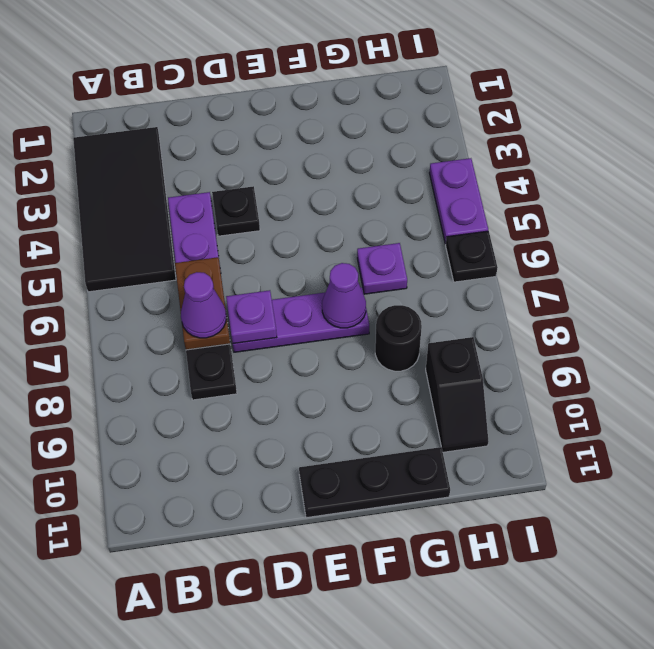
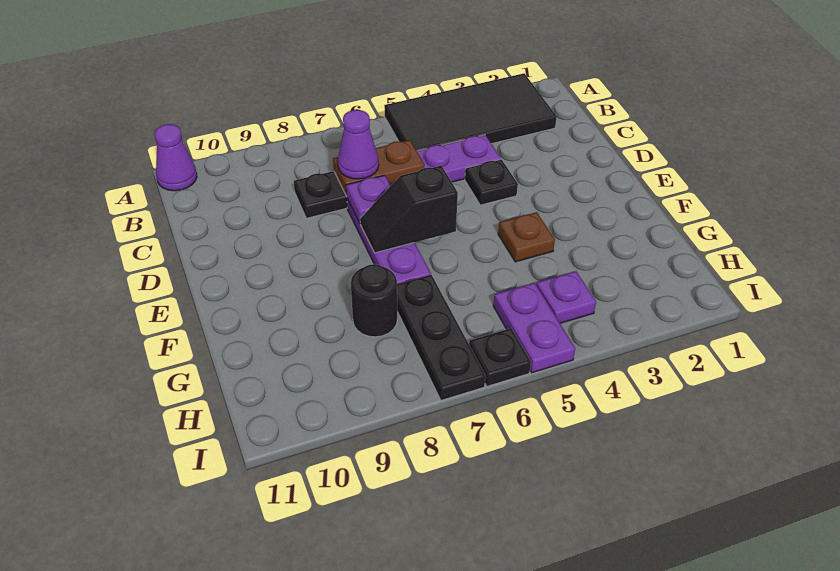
black plate E11:G11 level 1 -> black plate G7:I7 level 1
none -> brown plate F4 level 1
purple cone F7 level 2 -> purple cone A11 level 1
purple plate G6 level 1 -> purple plate H4 level 1
black slope H9:H10 level 1 top 9 -> black slope E6:E7 level 2 top 6
purple plate I4:I5 level 1 -> purple plate H5:I5 level 1

